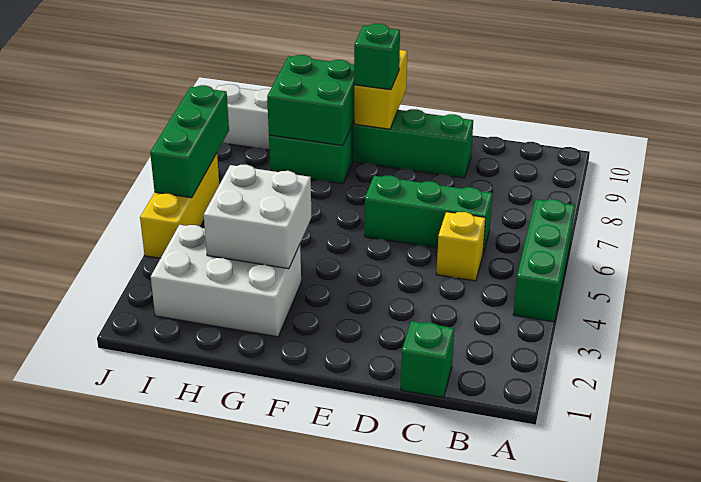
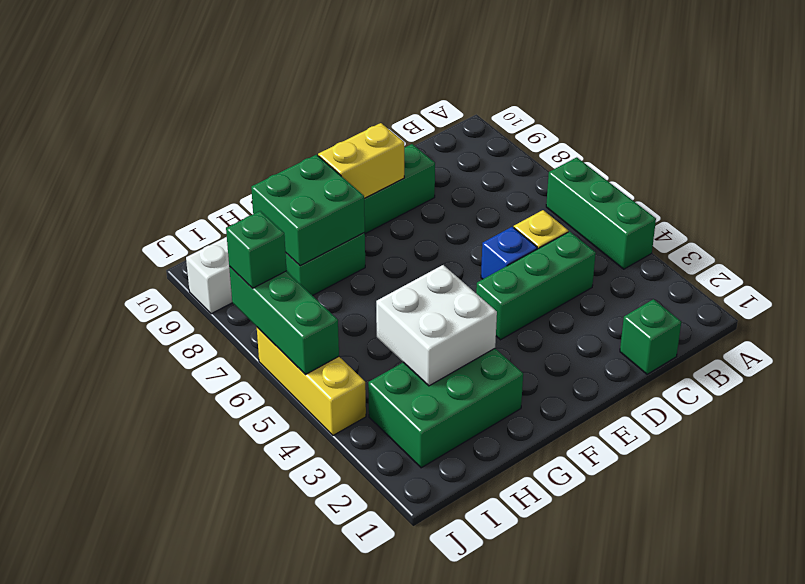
green brick C6:E6 level 1 -> green brick C4:E4 level 1
none -> blue brick D5 level 1
yellow brick F9:F10 level 2 -> yellow brick E9:F9 level 2
green brick F9 level 3 -> green brick J7 level 3
white brick G2:I3 level 1 -> green brick G2:I3 level 1

